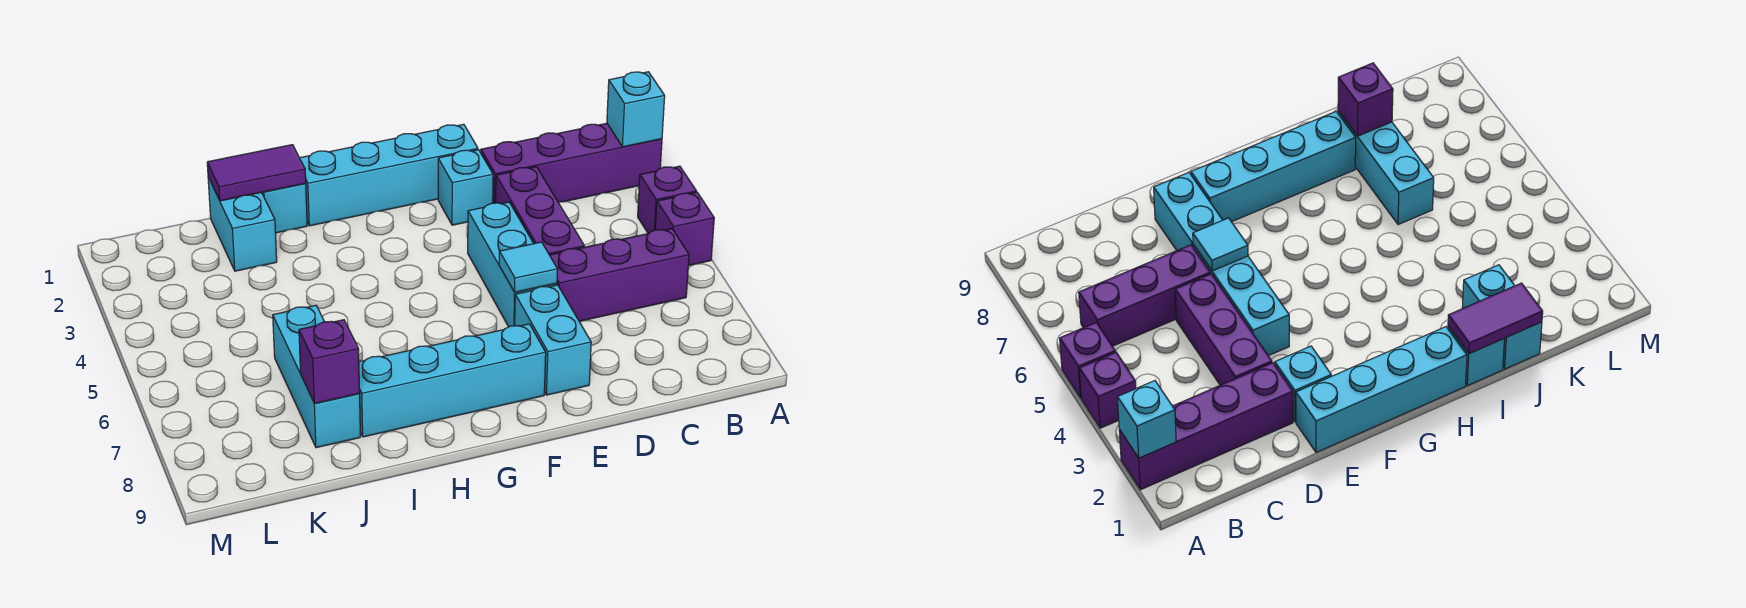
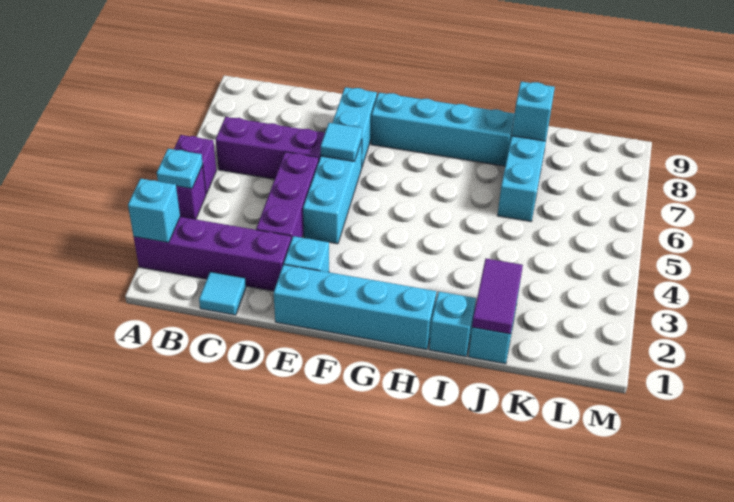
none -> cyan plate A4 level 2
none -> cyan tile C1 level 1
purple tile I1:J1 level 2 -> purple tile J1:J2 level 2
purple brick J8 level 2 -> cyan brick J8 level 2

